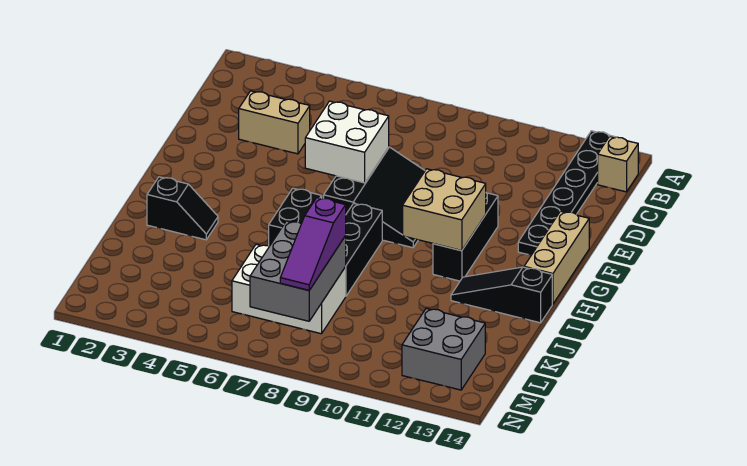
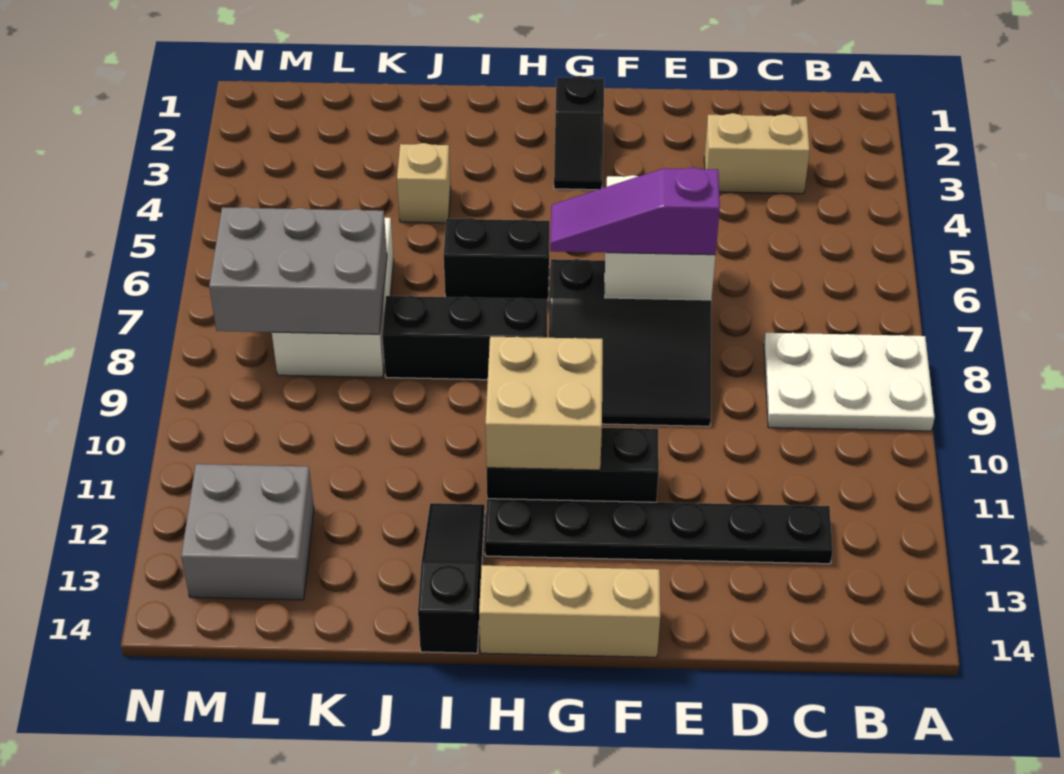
none -> white plate A8:C9 level 1
black plate A13:F13 level 1 -> black plate C12:H12 level 1
tan brick B14 level 1 -> tan brick J4 level 1
tan brick D3:D4 level 1 -> tan brick C3:D3 level 1
black slope I2:I3 level 1 top 2 -> black slope G2:G3 level 1 top 2
purple slope K8:M8 level 3 top K -> purple slope E7:G7 level 3 top E

